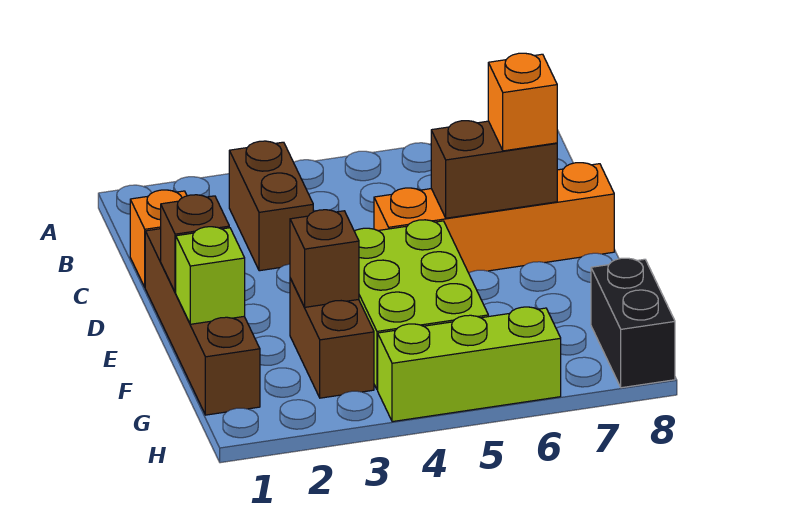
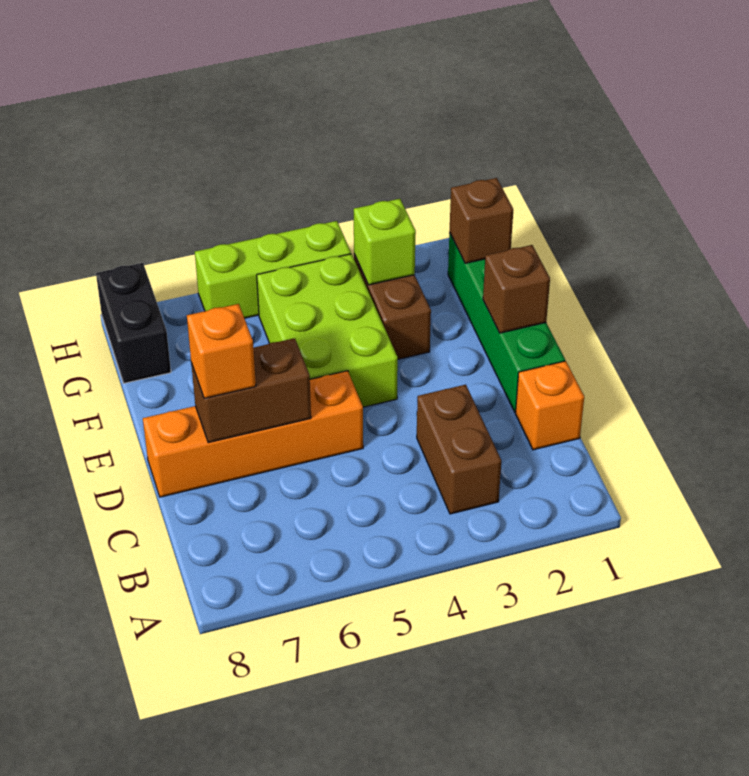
brown brick D1:G1 level 1 -> green brick D1:G1 level 1
lime brick F1 level 2 -> lime brick G3 level 2
brown brick F3 level 2 -> brown brick G1 level 2

